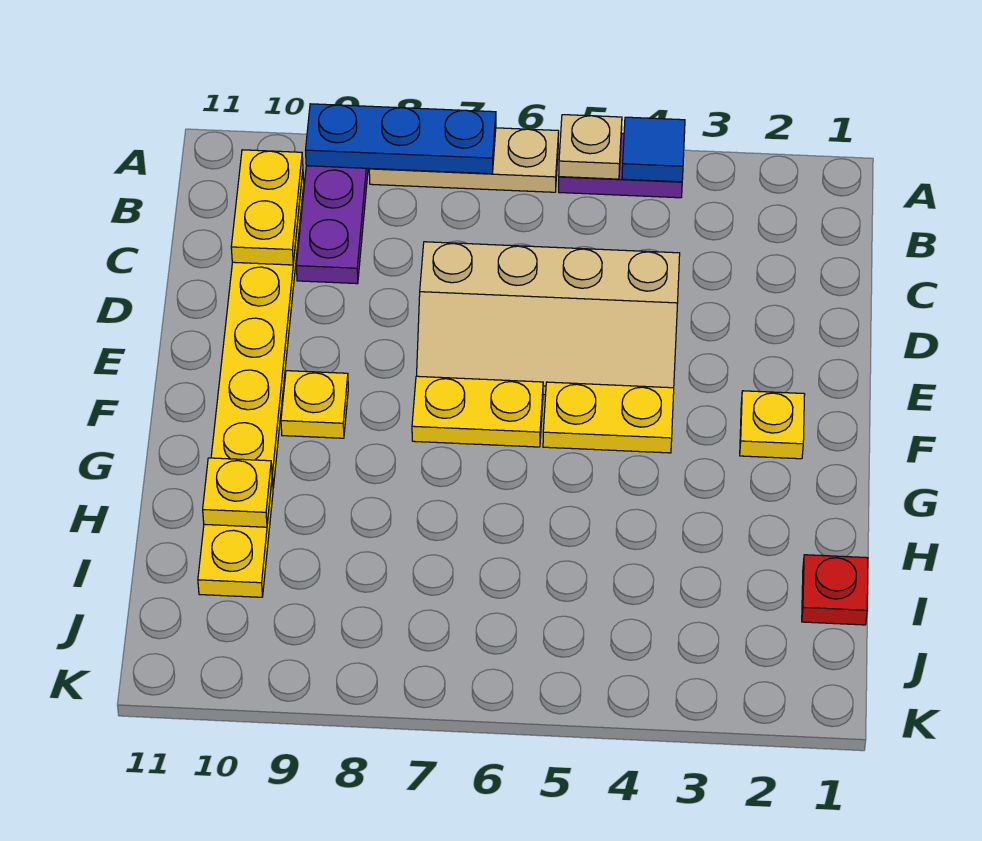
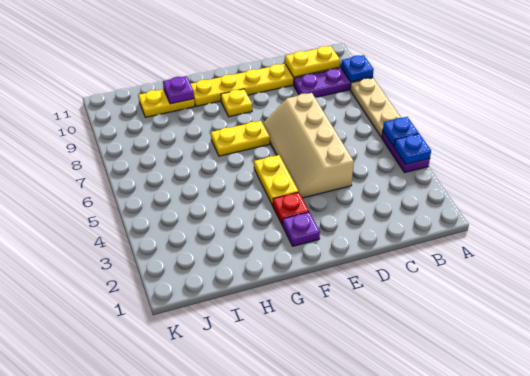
blue tile A4 level 2 -> blue plate A4 level 2
tan plate A5 level 2 -> blue plate A5 level 2
blue plate A7:A9 level 2 -> blue plate A9 level 2
yellow plate F2 level 1 -> purple plate F2 level 1
yellow plate F6:F7 level 1 -> yellow plate F7:G7 level 1
yellow plate H10 level 2 -> purple plate H10 level 2
red plate I1 level 1 -> red plate F3 level 1

